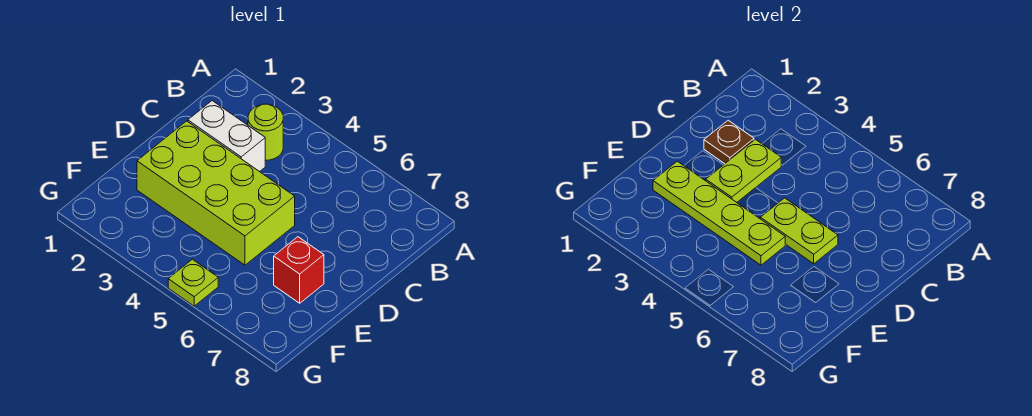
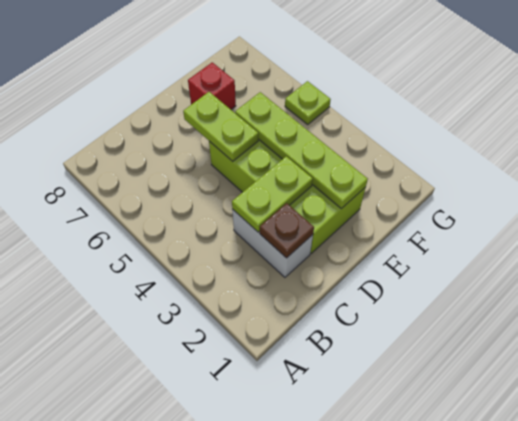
lime round brick B3 level 1 -> none

